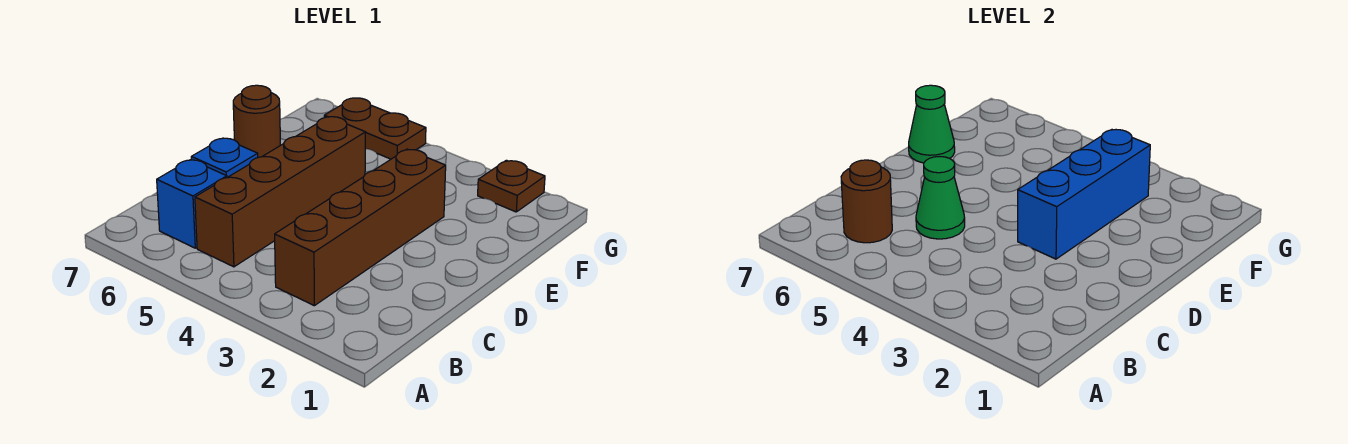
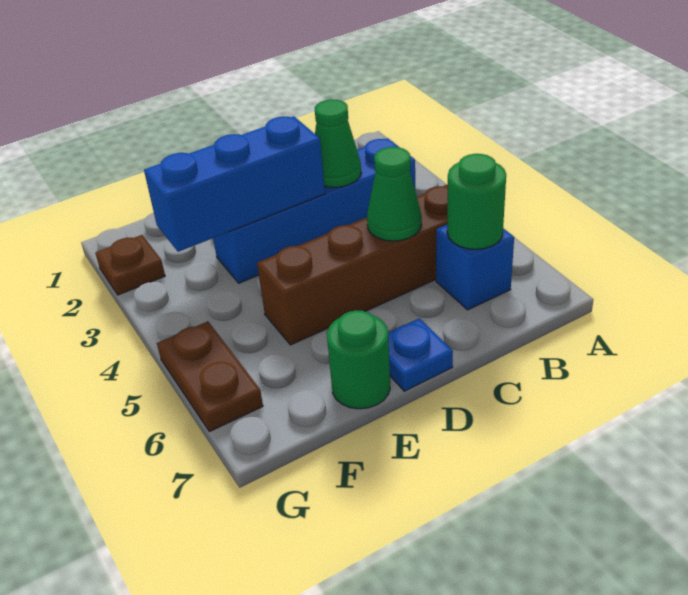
brown brick B3:E3 level 1 -> blue brick B3:E3 level 1
brown round brick B6 level 2 -> green round brick B6 level 2
brown round brick E7 level 1 -> green round brick E7 level 1
green cone E7 level 2 -> green cone C3 level 2

